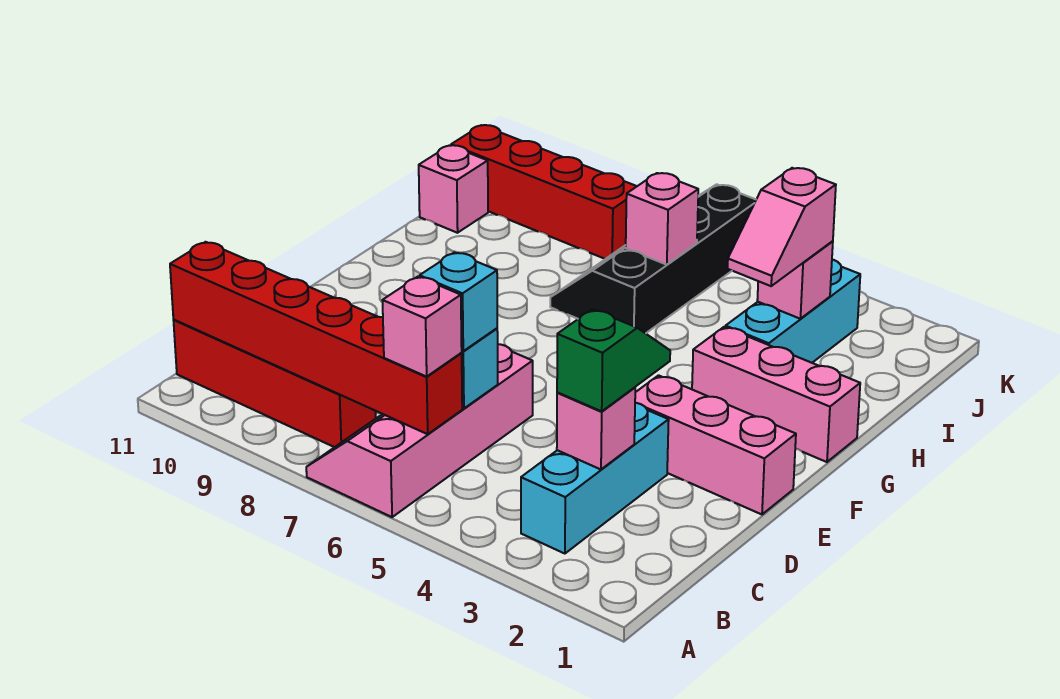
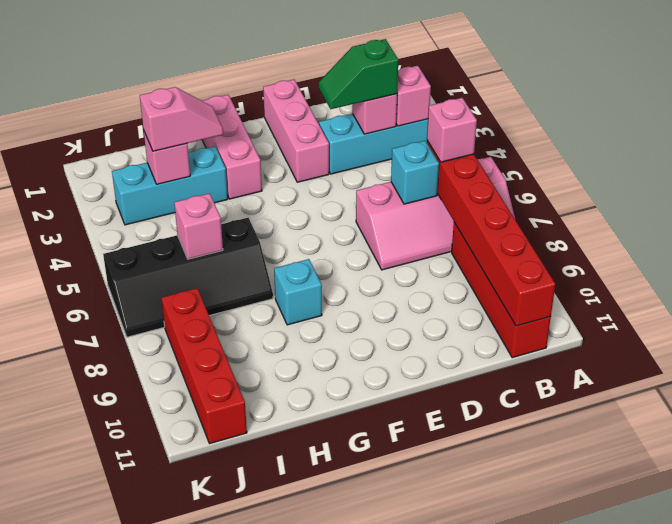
cyan brick C6 level 3 -> cyan brick G8 level 1
pink brick I11 level 1 -> pink brick B3 level 2

